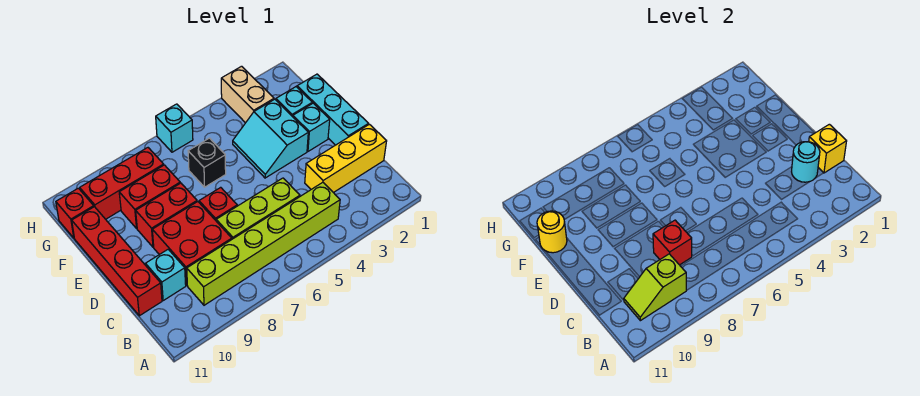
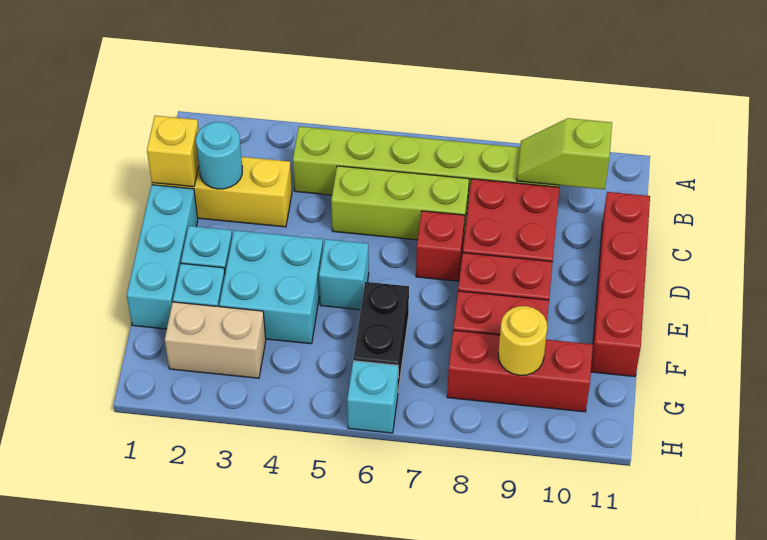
lime slope B9:B10 level 2 top 9 -> lime slope B9:B10 level 2 top 10
red brick C8 level 2 -> none
cyan brick C10 level 1 -> cyan brick E5 level 1
cyan slope E3:F4 level 1 top 3 -> cyan brick E3:F4 level 1
black brick F6 level 1 -> black brick F6:G6 level 1
yellow round brick F11 level 2 -> yellow round brick G9 level 2
tan brick G3:H3 level 1 -> tan brick G2:G3 level 1
red brick G11 level 1 -> none

